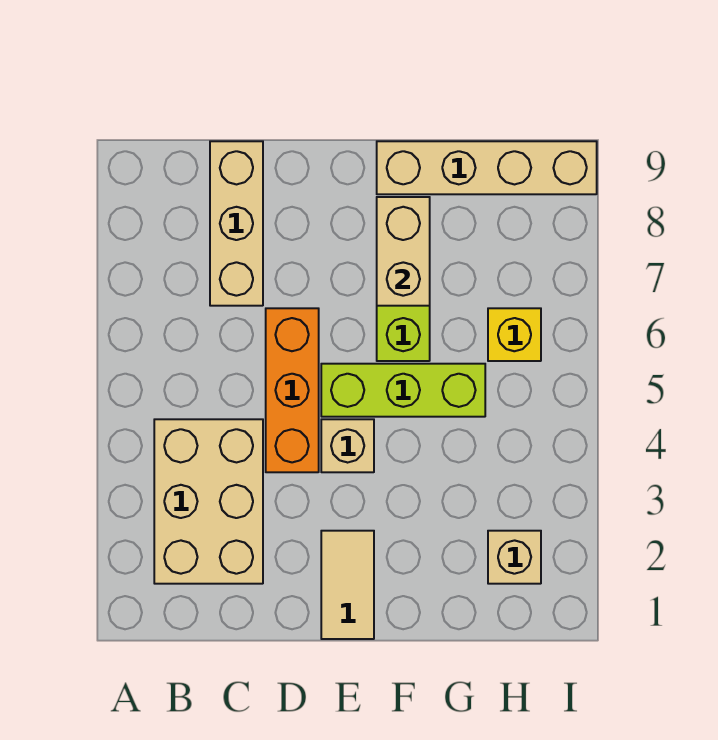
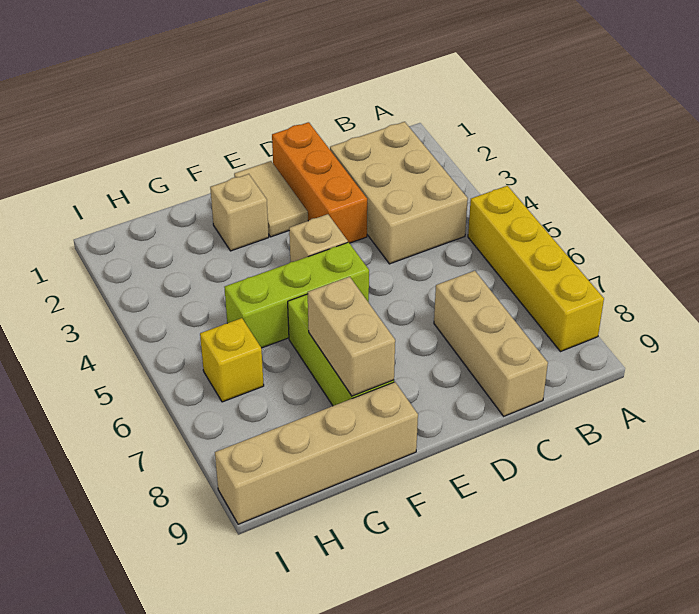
none -> yellow brick A5:A8 level 1
orange brick D4:D6 level 1 -> orange brick D1:D3 level 1
tan brick H2 level 1 -> tan brick F2 level 1

